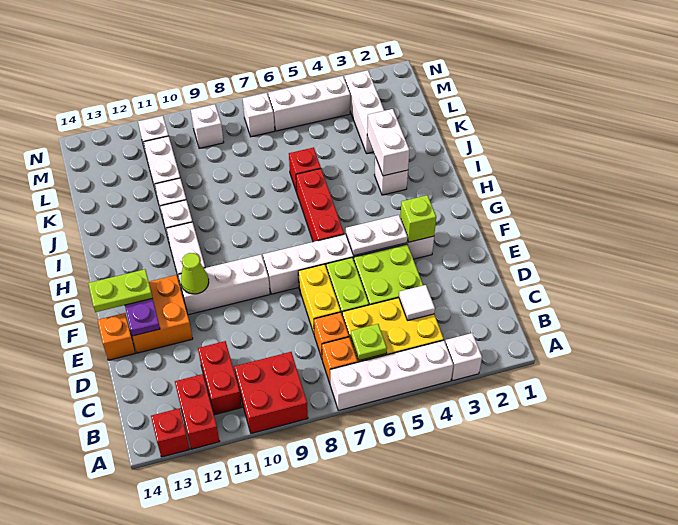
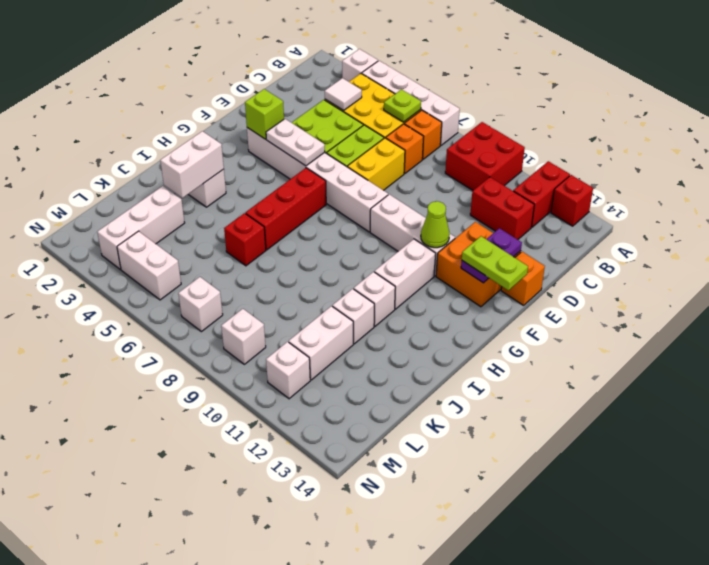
red brick B11:C11 level 1 -> red brick C11:C12 level 1
white brick M4:M6 level 1 -> white brick M4:M5 level 1

